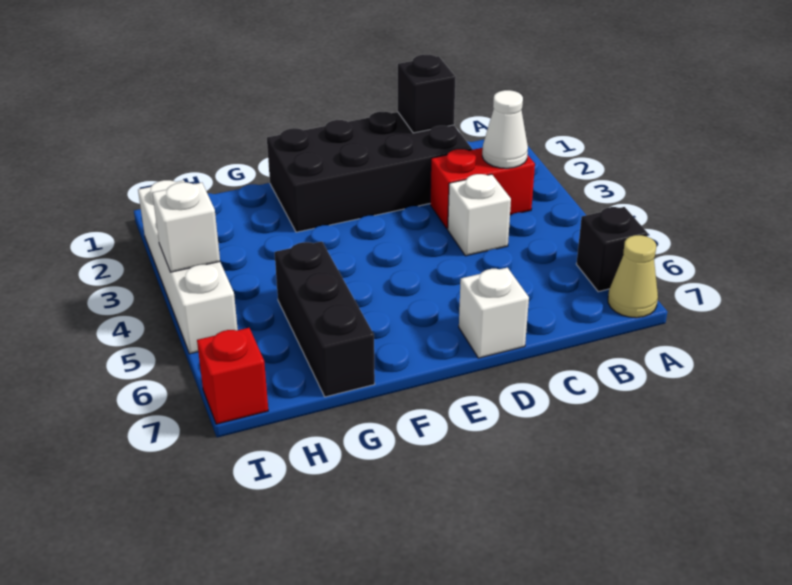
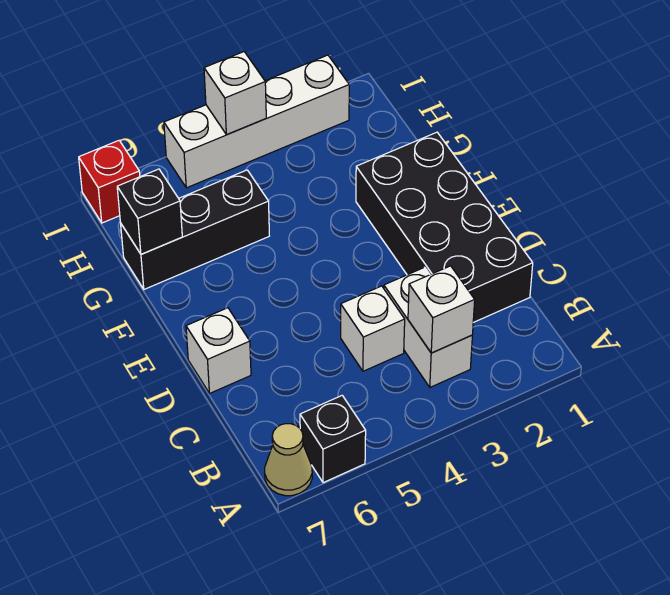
red brick B3:C3 level 1 -> white brick B3:C3 level 1
white cone B3 level 2 -> white brick B3 level 2
black brick C1 level 2 -> black brick G7 level 2

